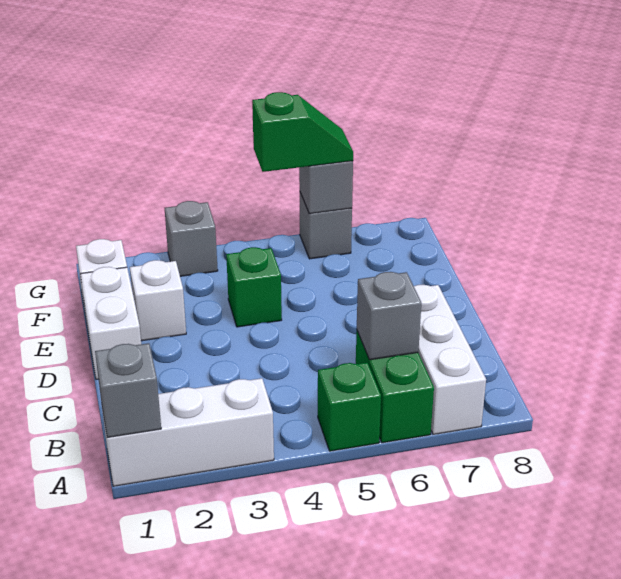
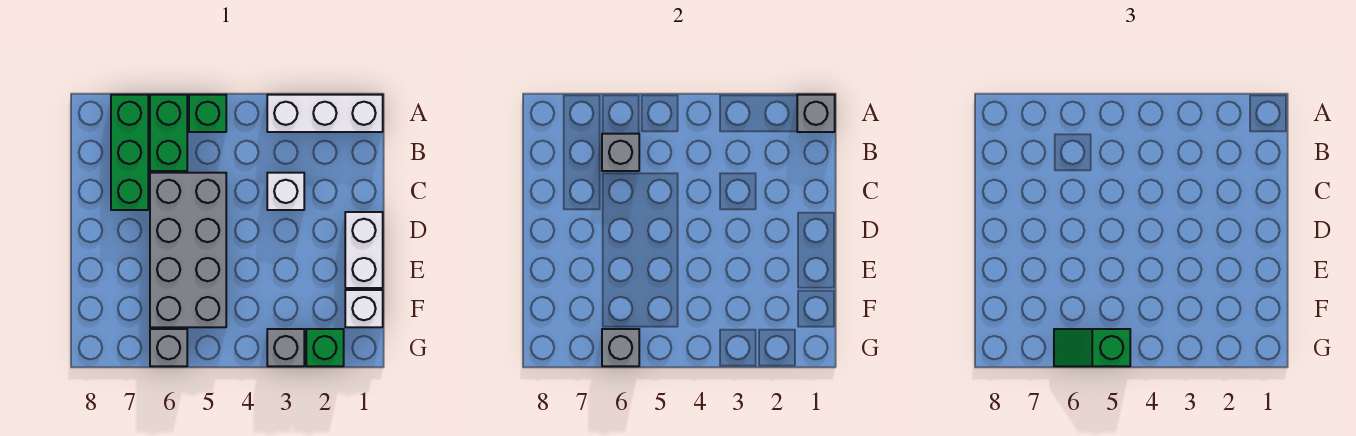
white brick A7:C7 level 1 -> green brick A7:C7 level 1
none -> grey brick C5:F6 level 1
white brick E2 level 1 -> white brick C3 level 1
green brick E4 level 1 -> green brick G2 level 1

